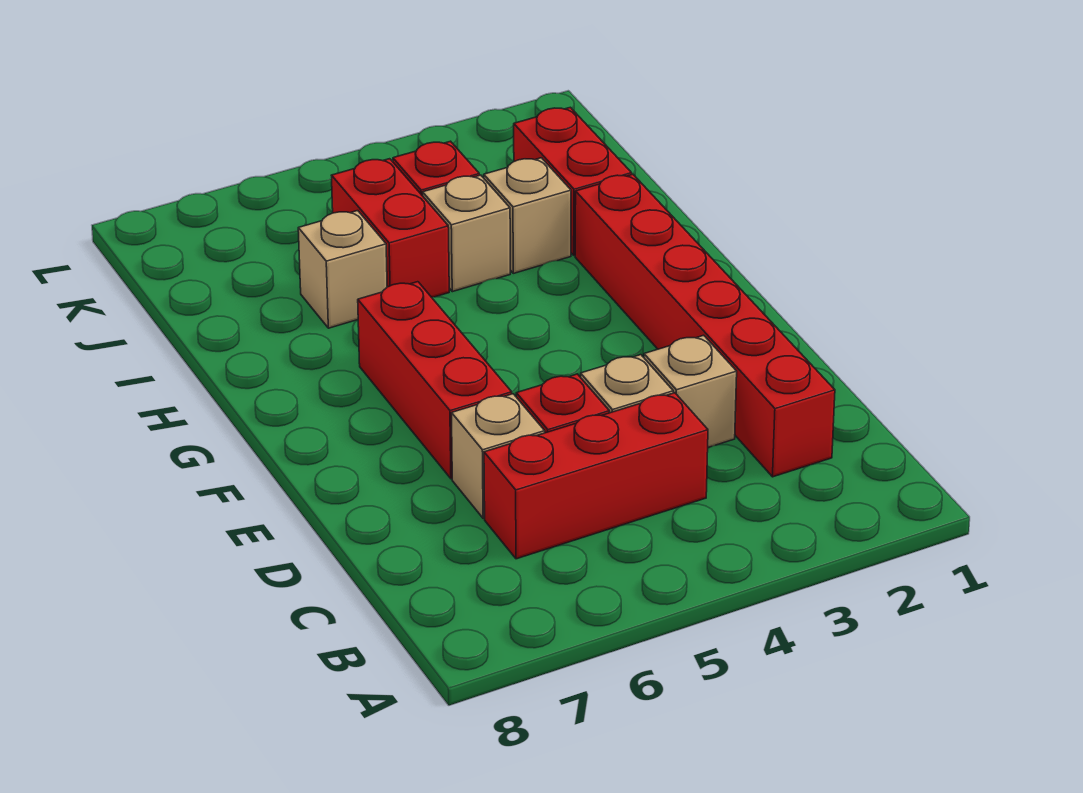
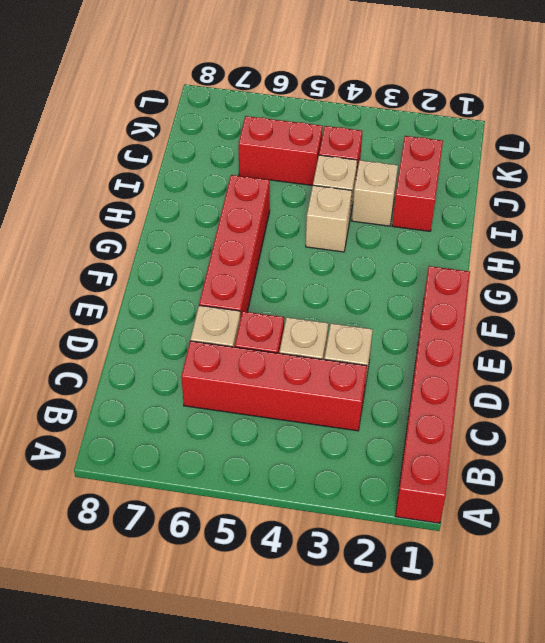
red brick C2:H2 level 1 -> red brick A1:F1 level 1
red brick C4:C6 level 1 -> red brick C3:C6 level 1
red brick E6:G6 level 1 -> red brick E6:H6 level 1
red brick I5:J5 level 1 -> red brick J5:J6 level 1
tan brick I6 level 1 -> tan brick H4 level 1

